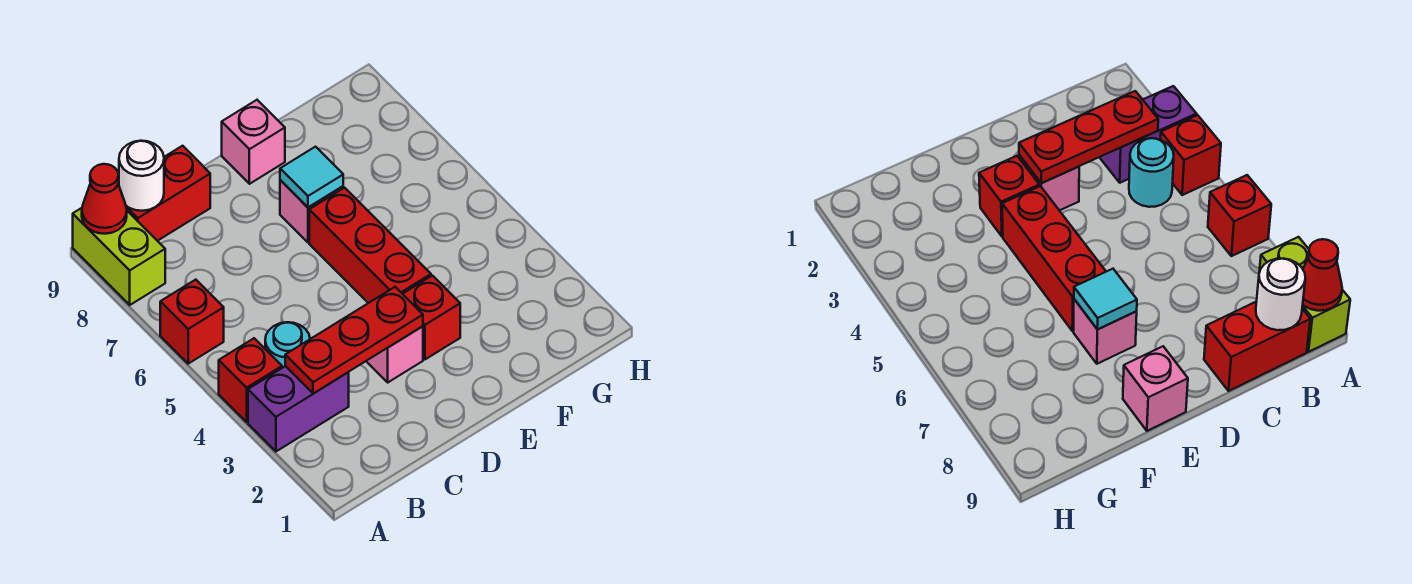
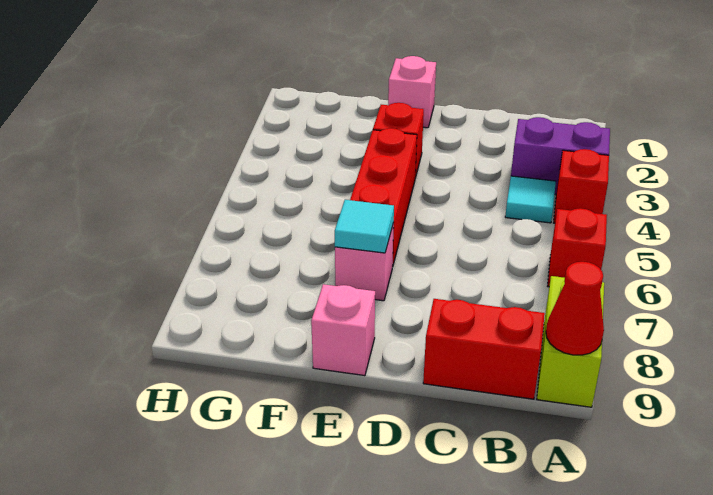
red plate B3:D3 level 2 -> none
cyan round brick B4 level 1 -> cyan tile B4 level 1
white round brick B9 level 2 -> none
pink brick D3 level 1 -> pink brick E1 level 1

